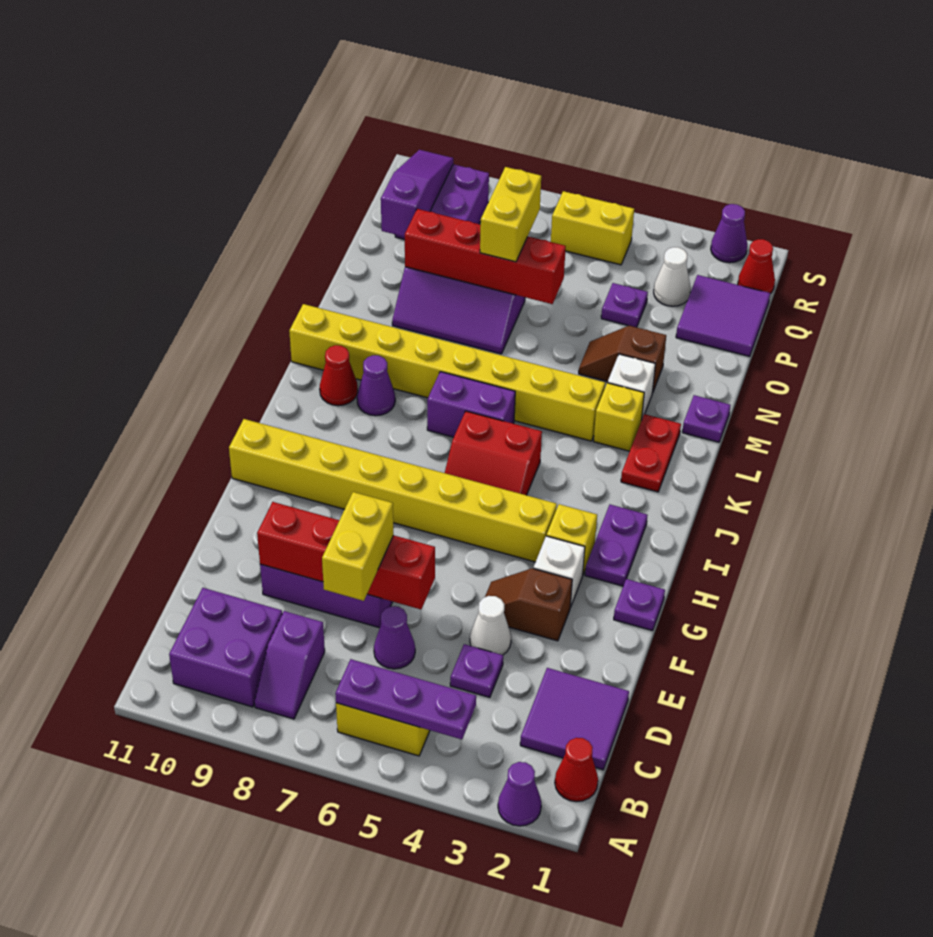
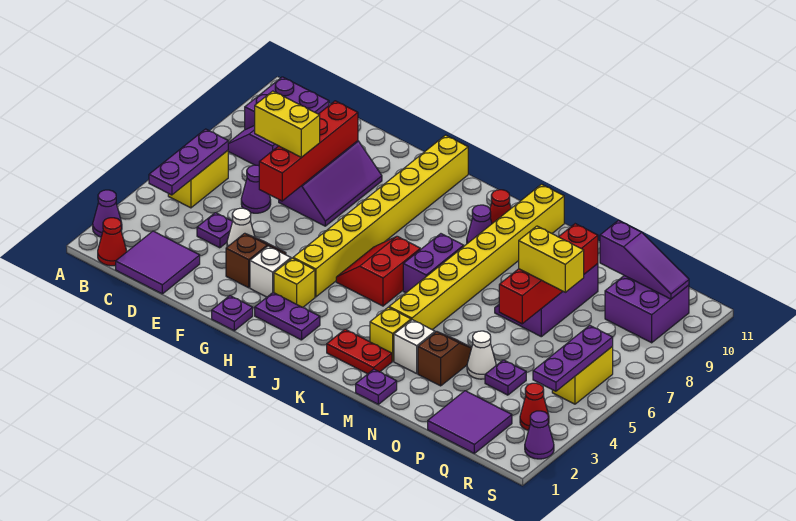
white cone Q3 level 1 -> white cone O4 level 1
red cone R1 level 1 -> red cone R3 level 1
none -> purple plate R4:R6 level 2

